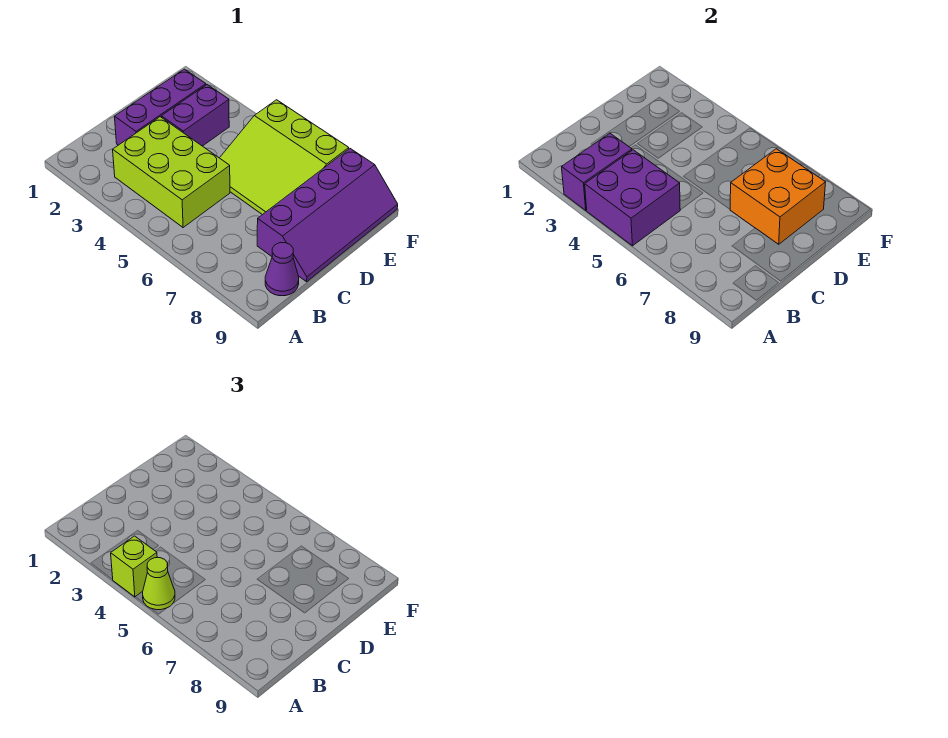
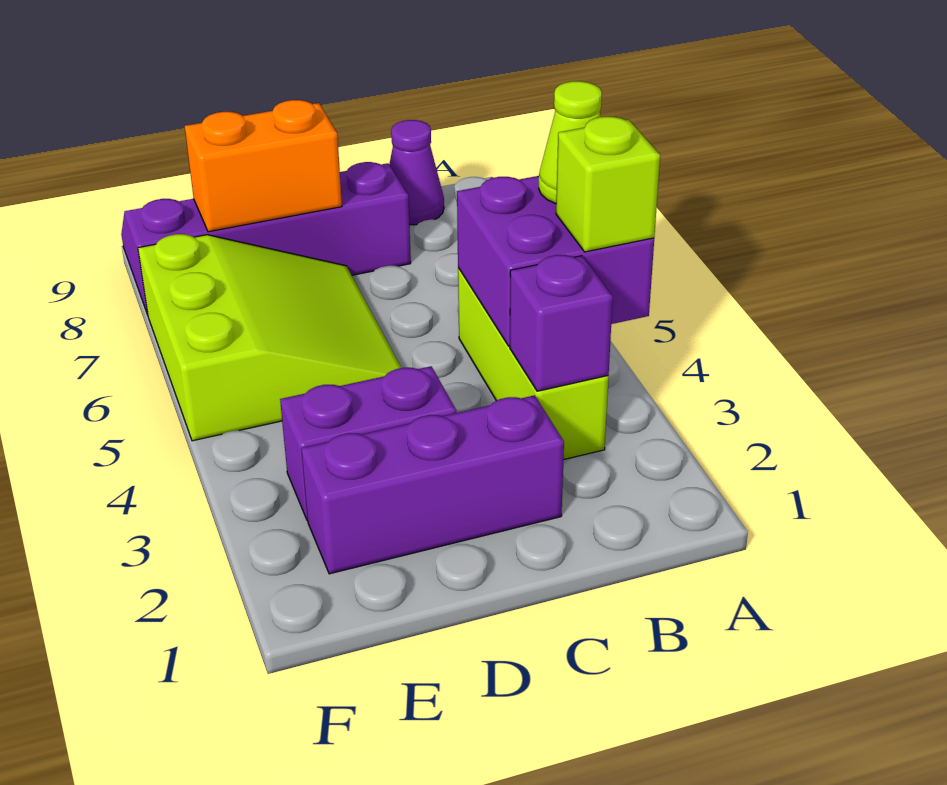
purple brick A3:B3 level 2 -> purple brick B3 level 2
lime brick B3:C5 level 1 -> lime brick B3:B5 level 1
orange brick D7:E8 level 2 -> orange brick D8:E8 level 2

